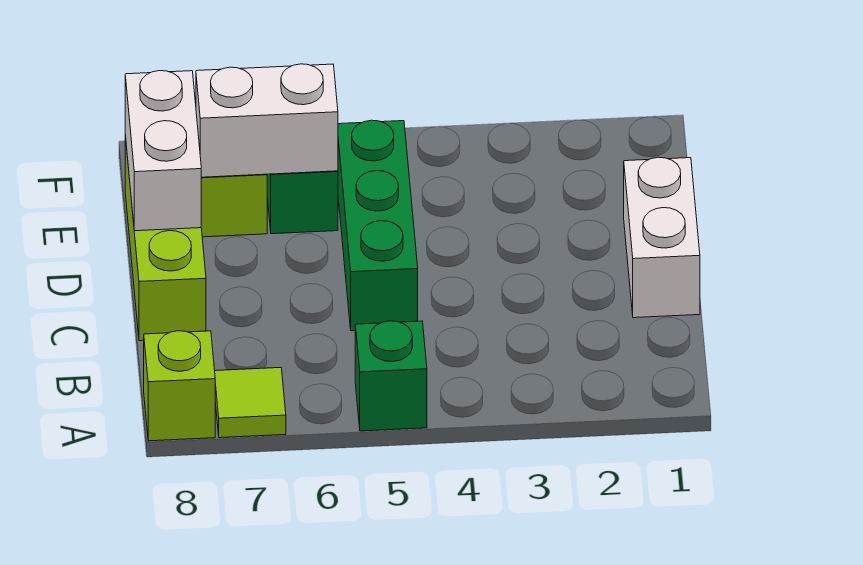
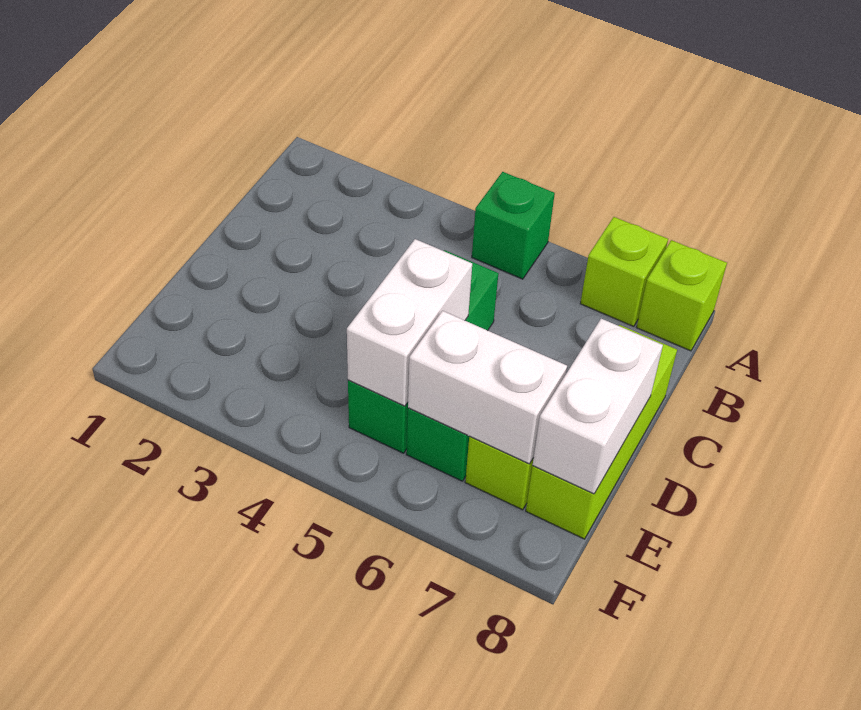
lime tile A7 level 1 -> lime brick A7 level 1
white brick C1:D1 level 1 -> white brick D5:E5 level 2

